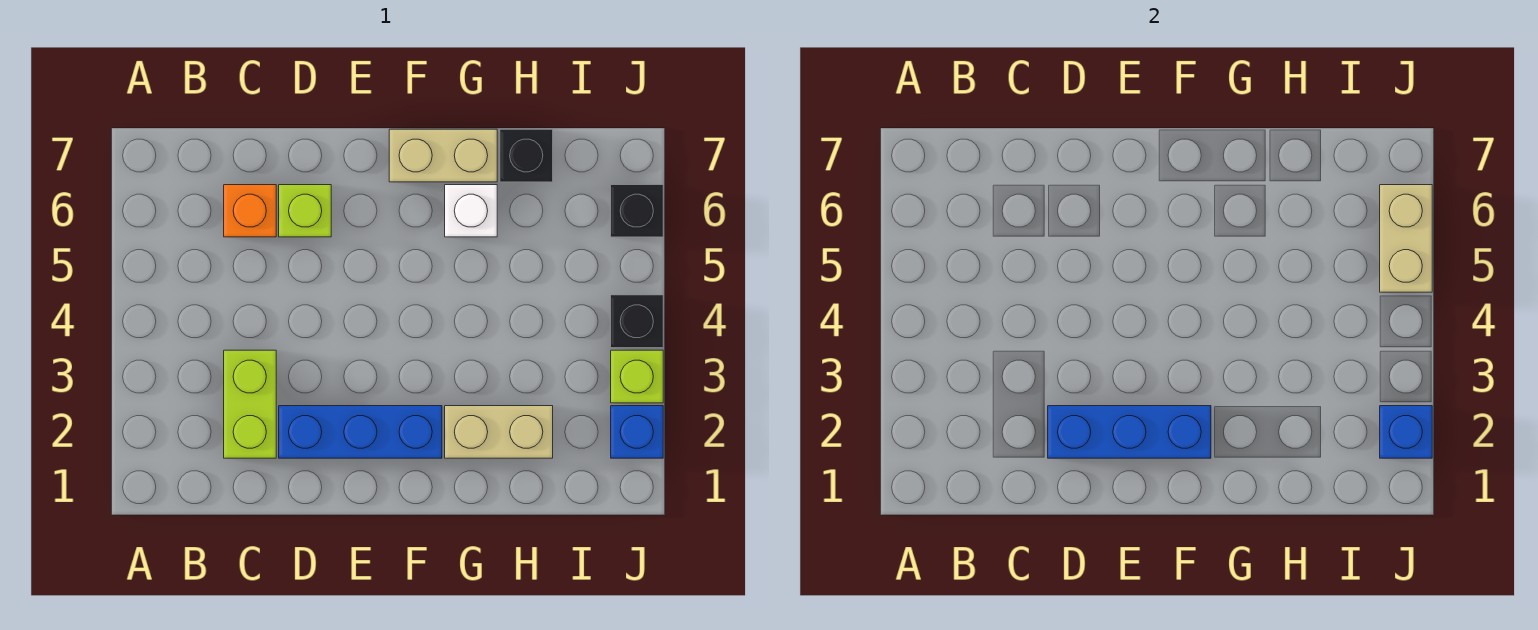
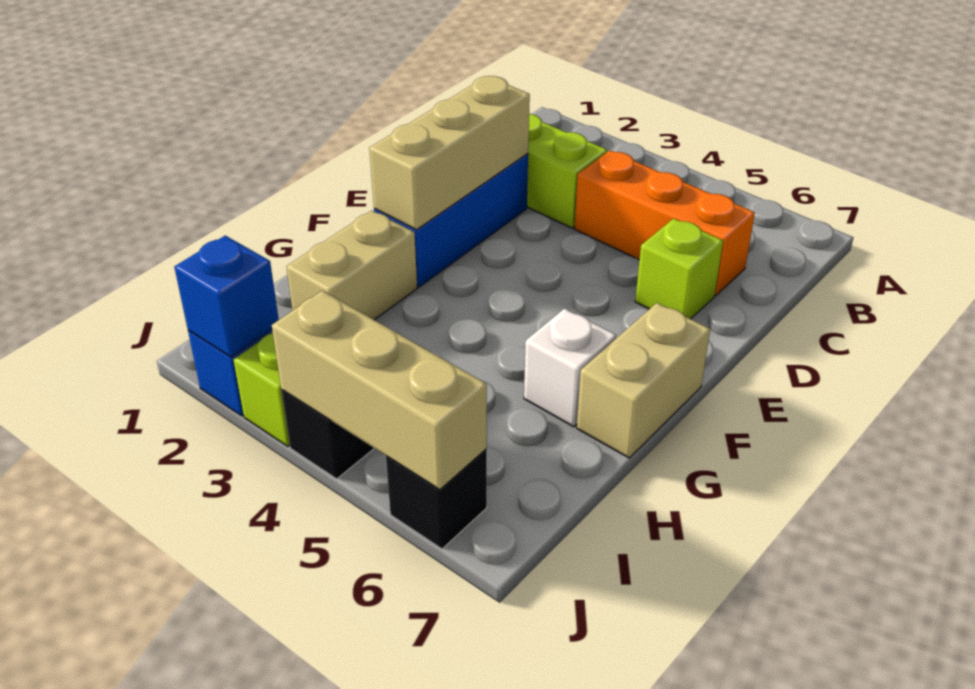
orange brick C6 level 1 -> orange brick C4:C6 level 1
blue brick D2:F2 level 2 -> tan brick D2:F2 level 2
black brick H7 level 1 -> none
tan brick J5:J6 level 2 -> tan brick J4:J6 level 2

